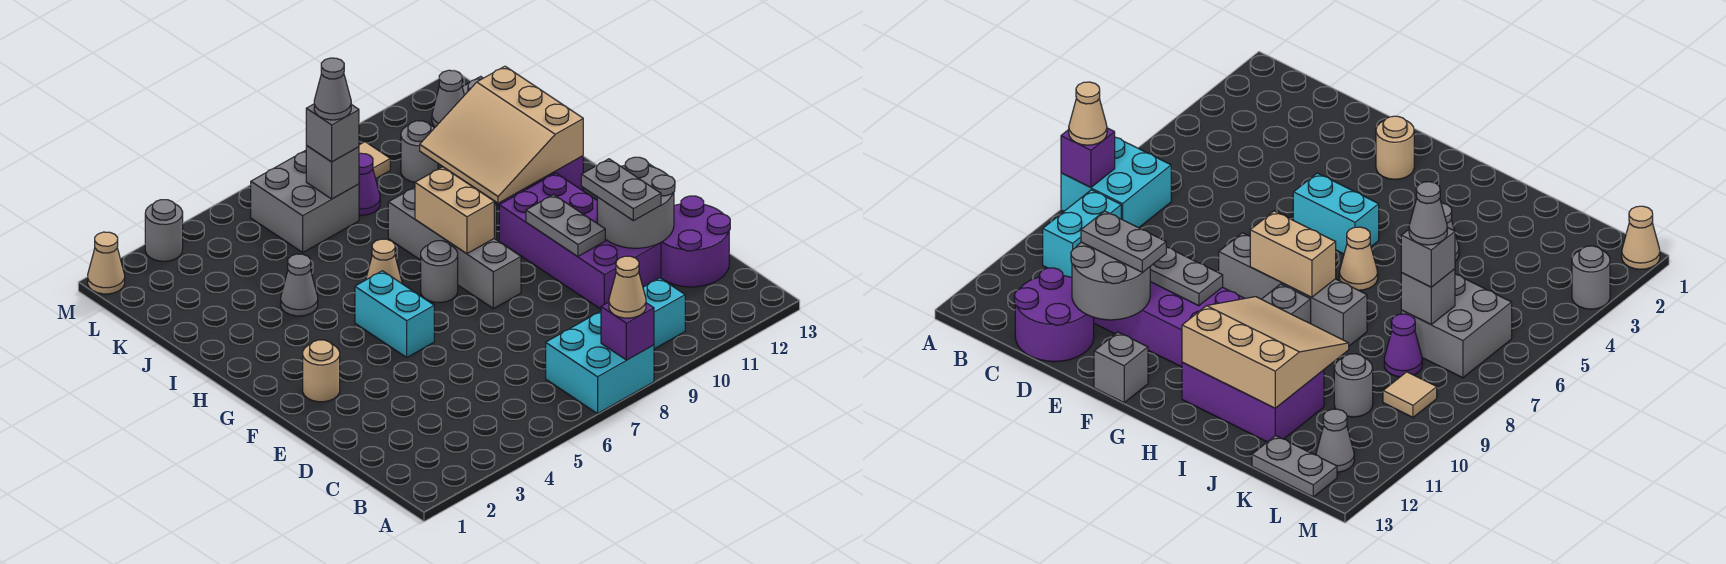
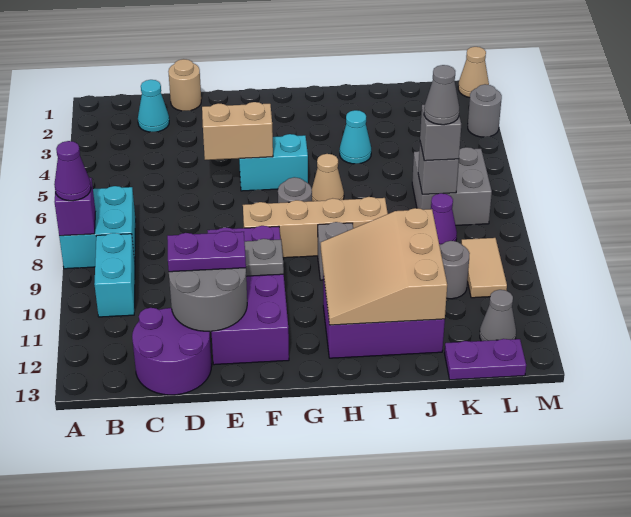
tan cone A8 level 3 -> purple cone A8 level 3
none -> cyan cone C2 level 1
purple brick D10:G11 level 1 -> purple brick E9:F12 level 1
grey plate D11:E11 level 3 -> purple plate D11:E11 level 3
tan round brick F2 level 1 -> tan round brick D1 level 1
grey brick F8:I8 level 1 -> tan brick F8:I8 level 1
grey brick F13 level 1 -> none
tan brick G8:H8 level 2 -> tan brick E5:F5 level 2
tan slope H10:J12 level 2 top 12 -> tan slope H10:J12 level 2 top J
grey cone I4 level 1 -> cyan cone I4 level 1
grey plate K13:L13 level 1 -> purple plate K13:L13 level 1
tan tile L9 level 1 -> tan tile L9:L10 level 1

